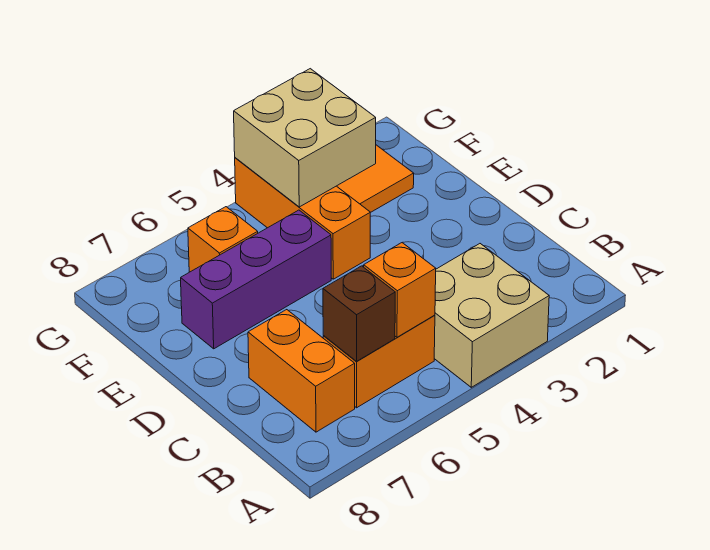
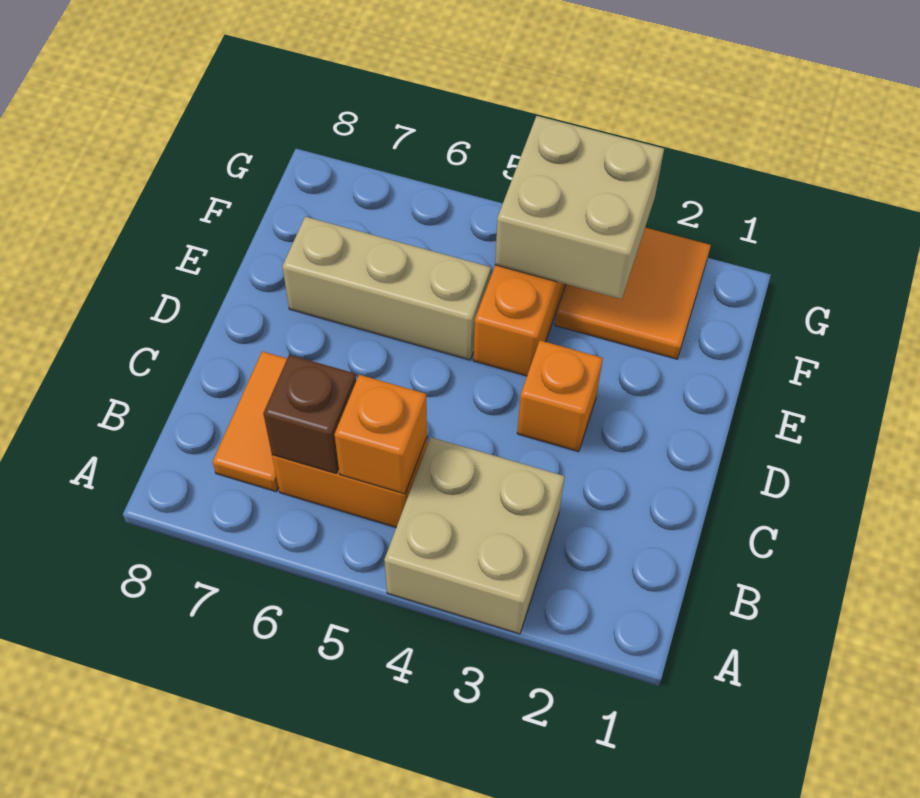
orange brick B7:C7 level 1 -> orange tile B7:C7 level 1
purple brick E5:E7 level 1 -> tan brick E5:E7 level 1
orange brick F6 level 1 -> orange brick D3 level 1

